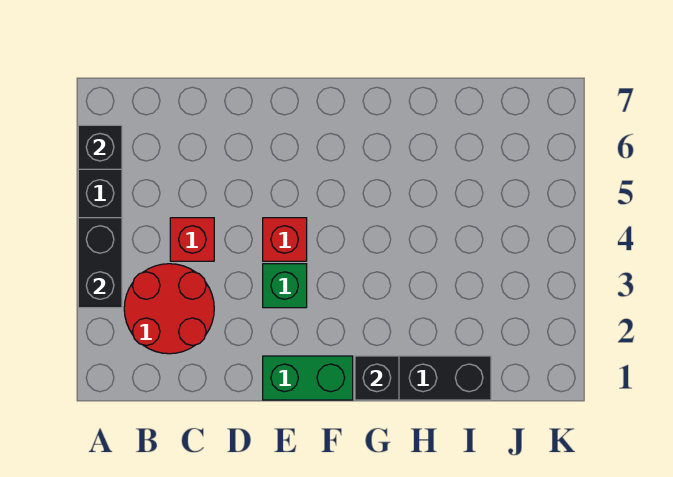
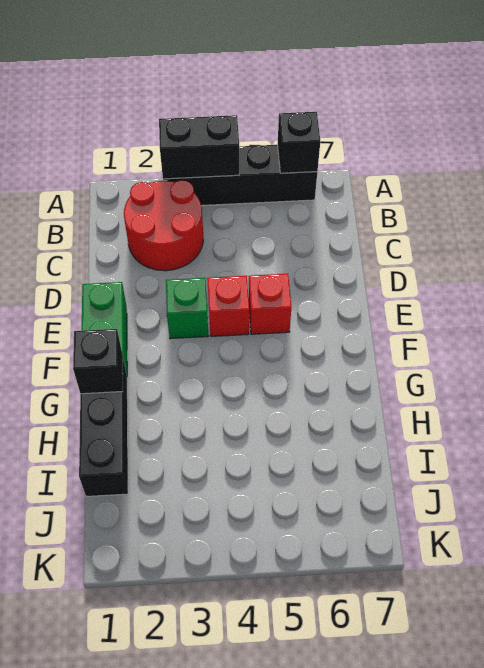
red brick C4 level 1 -> red brick E5 level 1

